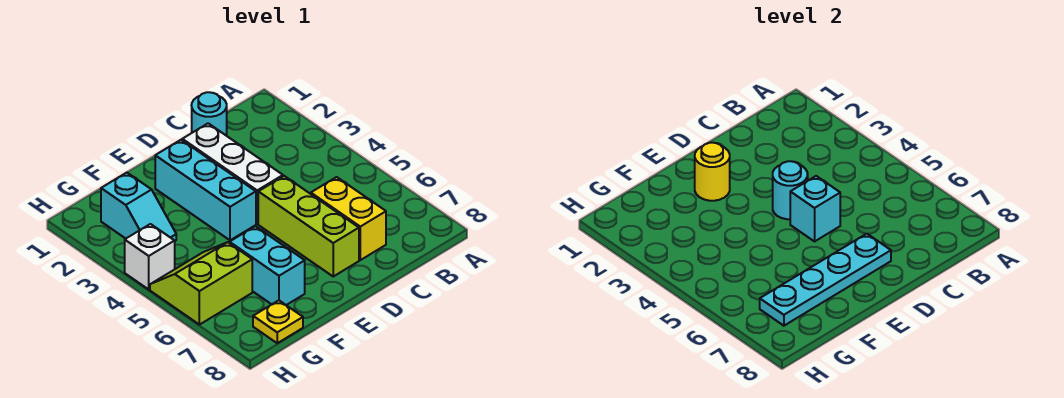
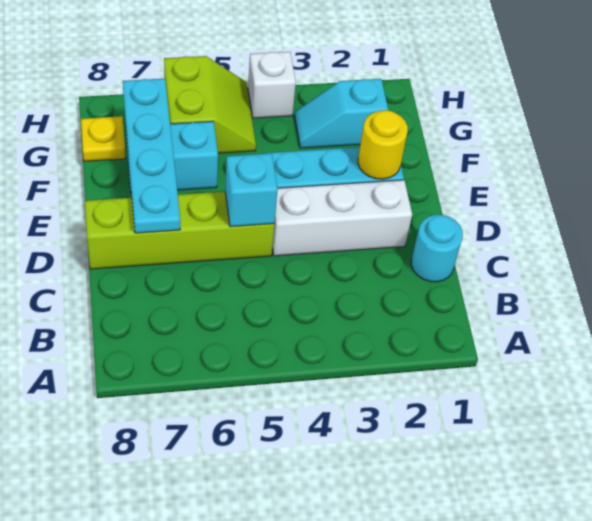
yellow brick C6:C7 level 1 -> none
cyan round brick D4 level 2 -> none
lime brick D5:D7 level 1 -> lime brick D5:D8 level 1

